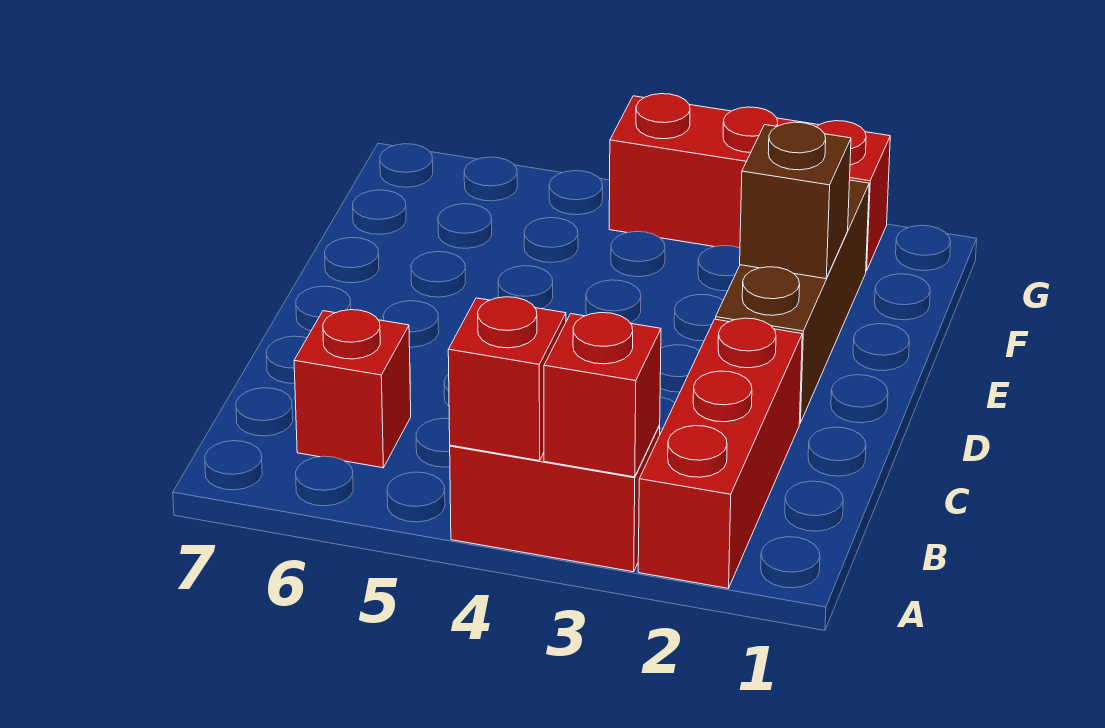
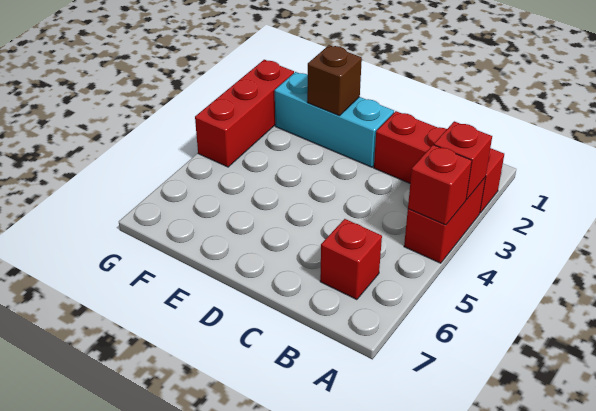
brown brick D2:F2 level 1 -> cyan brick D2:F2 level 1

